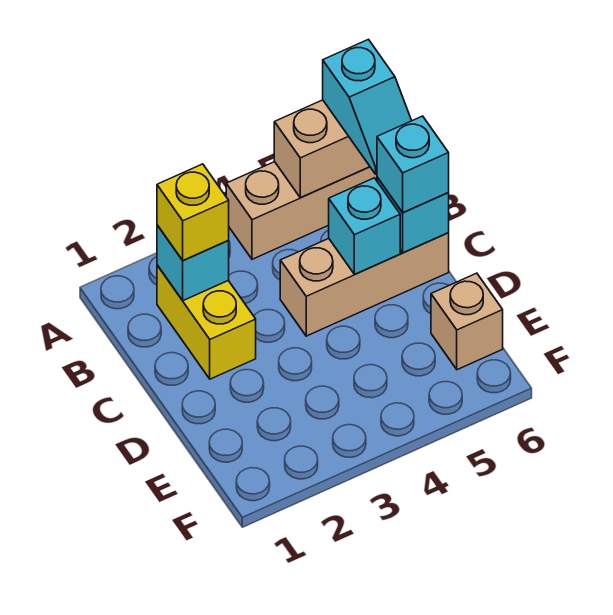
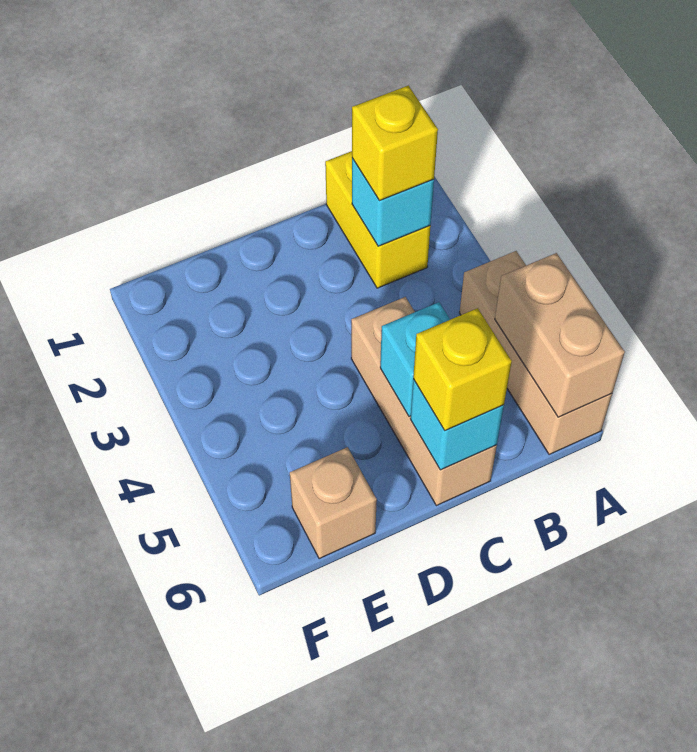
cyan slope A6:B6 level 3 top A -> none
yellow brick B2:C2 level 1 -> yellow brick B1:B2 level 1
cyan brick C6 level 3 -> yellow brick C6 level 3

